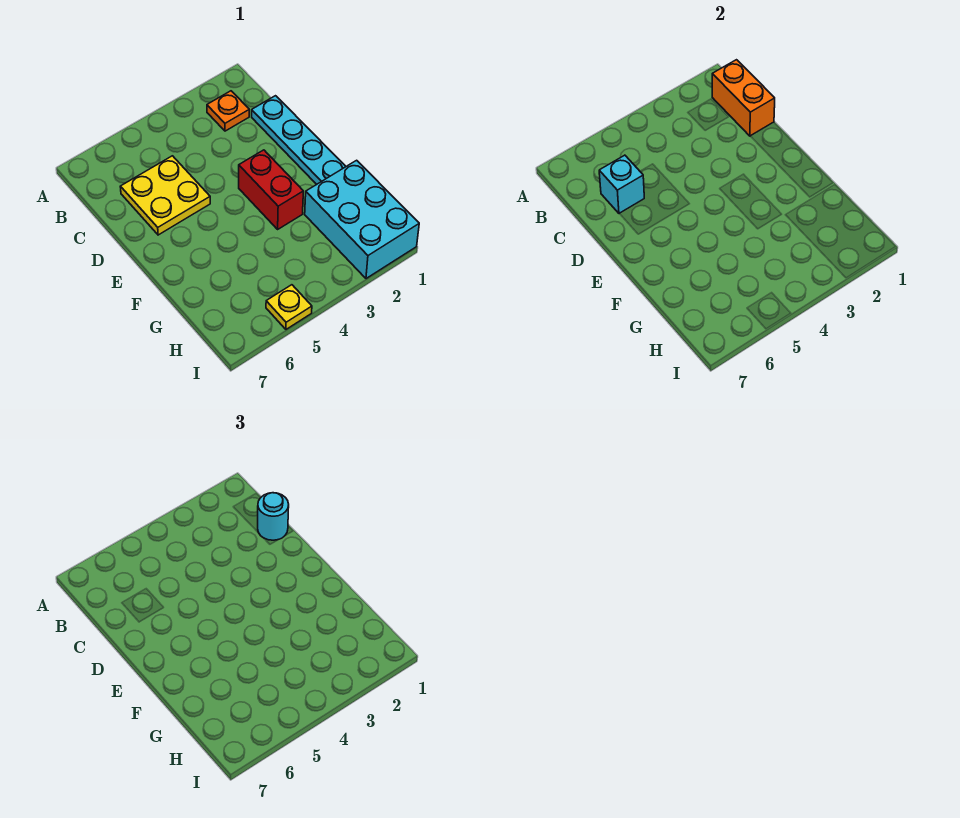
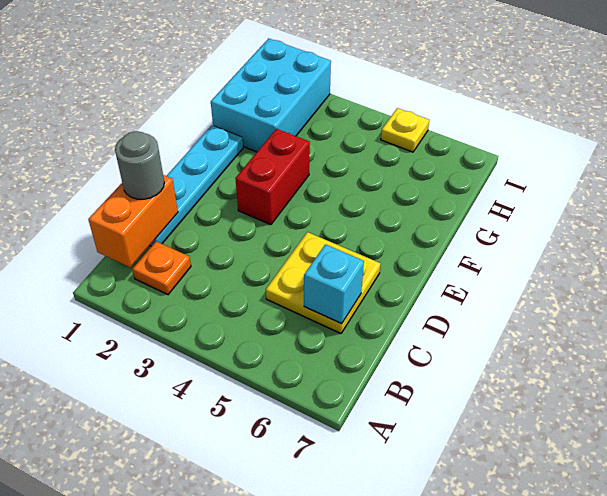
cyan round brick C1 level 3 -> grey round brick C1 level 3

